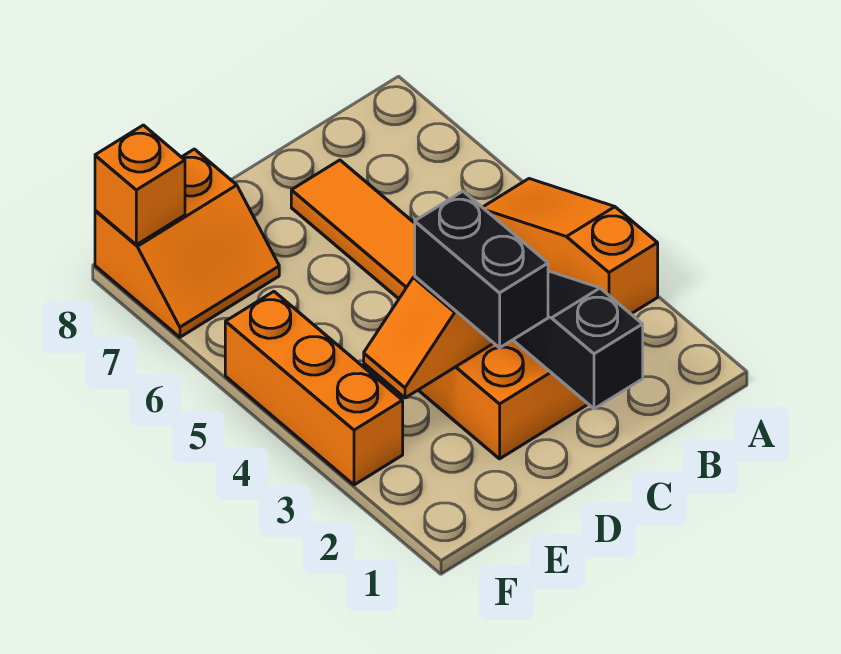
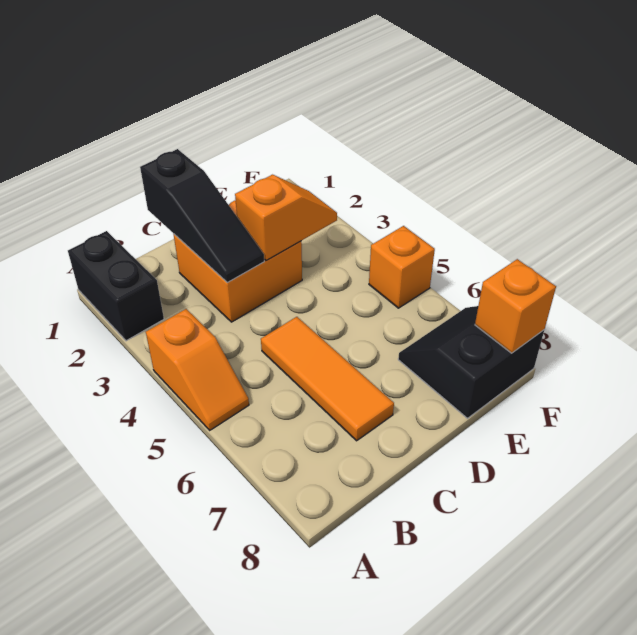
orange slope A3:A5 level 1 top 3 -> orange slope A4:A5 level 1 top 4
black brick D2:D3 level 3 -> black brick A1:A2 level 1
orange slope E7:F8 level 1 top 8 -> black slope E7:F8 level 1 top 8
orange brick F3:F5 level 1 -> orange brick F5 level 1

